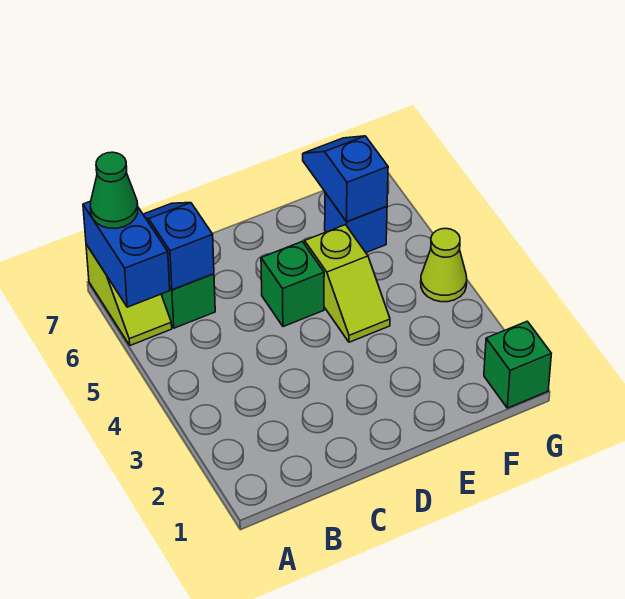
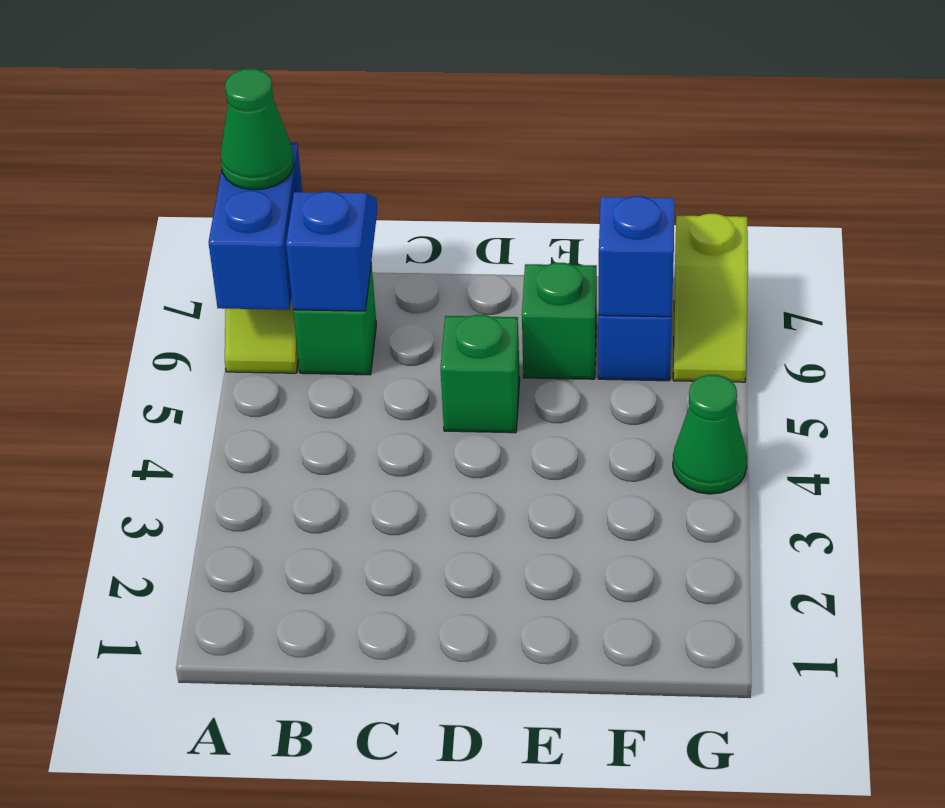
lime slope E4:E5 level 1 top 5 -> lime slope G6:G7 level 1 top 7
green brick G1 level 1 -> green brick E6 level 1
lime cone G4 level 1 -> green cone G4 level 1

